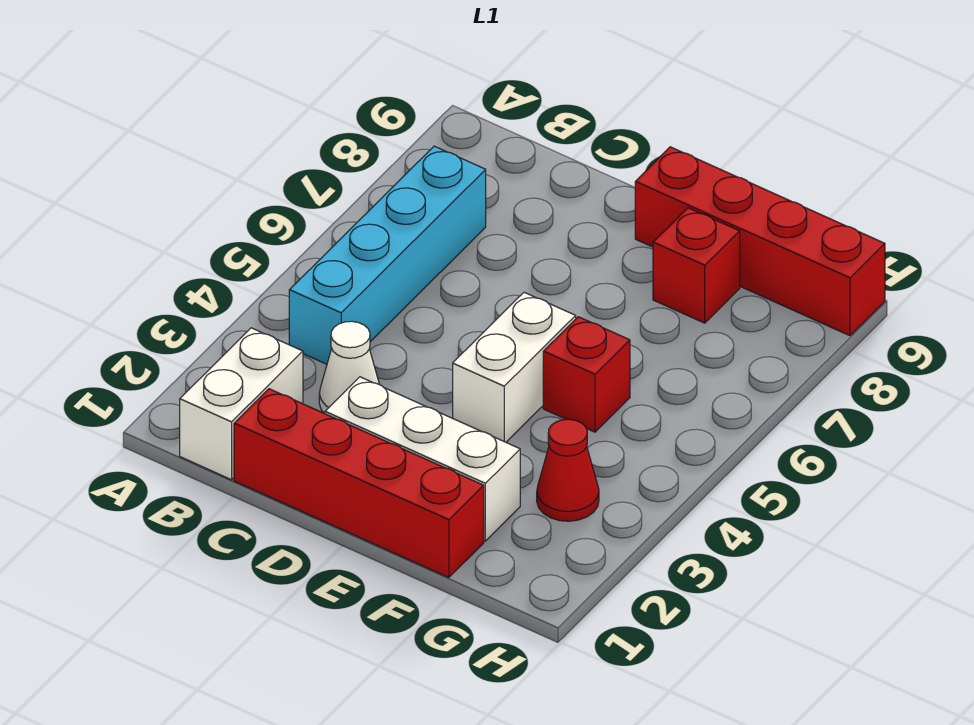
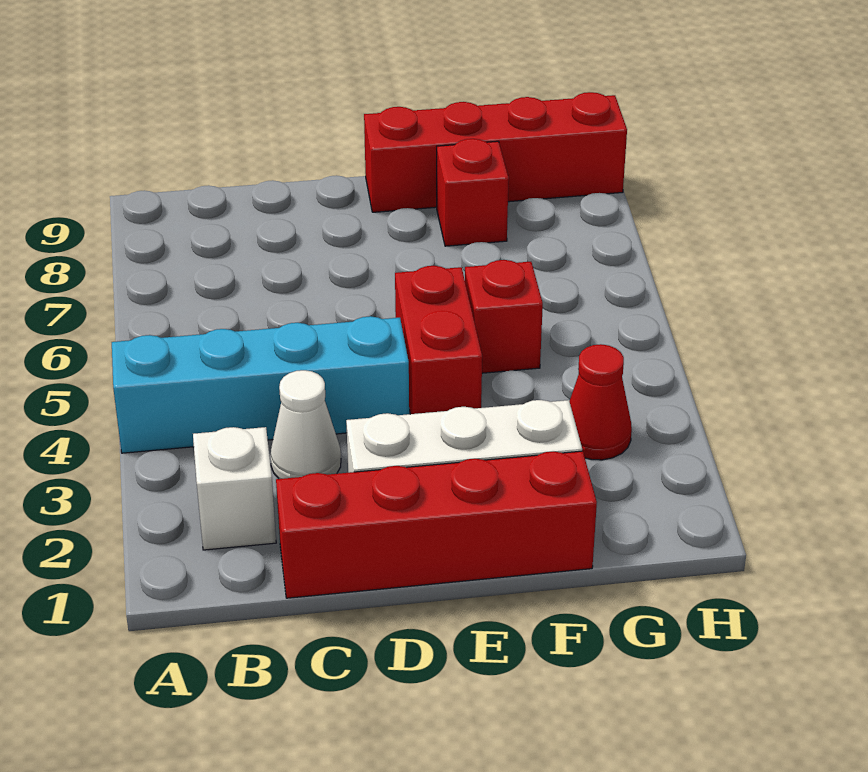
white brick B1:B2 level 1 -> white brick B2 level 1
cyan brick B4:B7 level 1 -> cyan brick A4:D4 level 1
white brick E4:E5 level 1 -> red brick E4:E5 level 1

